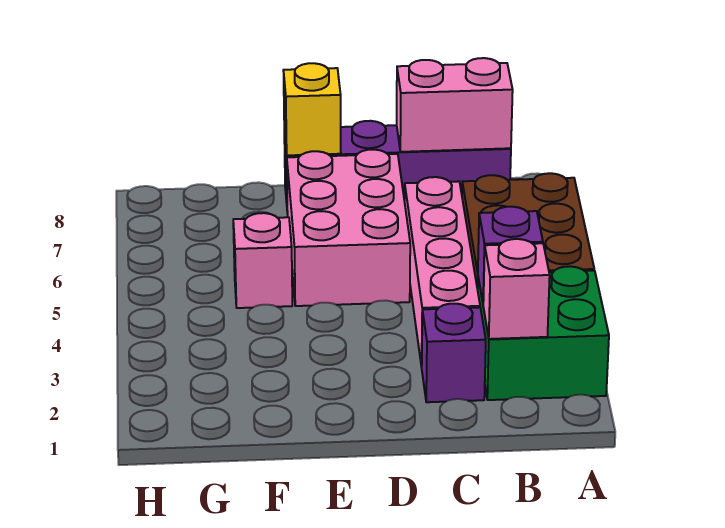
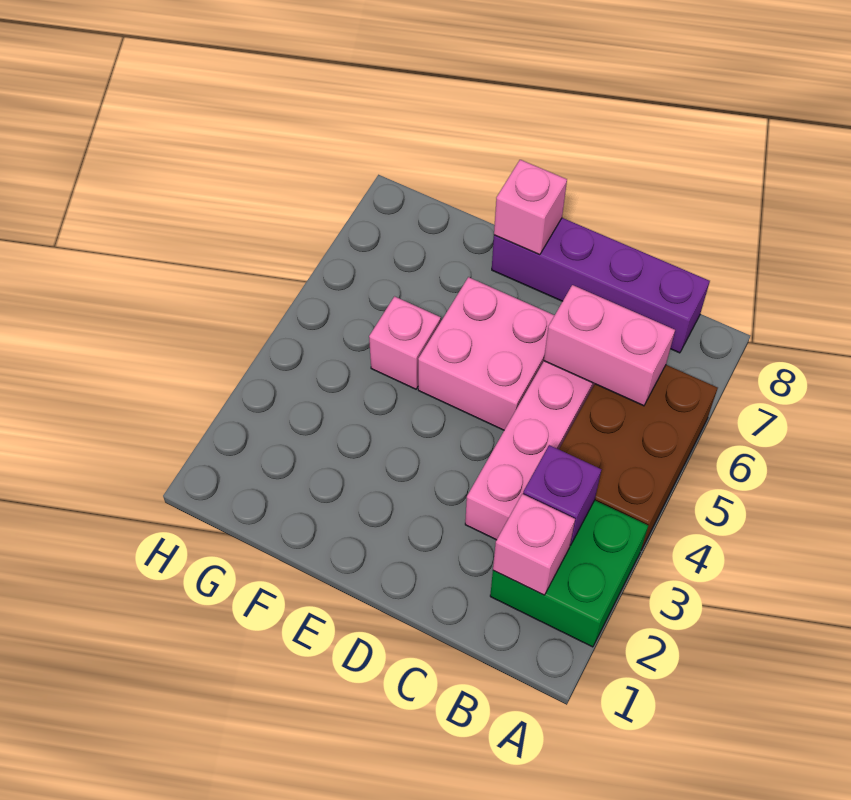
pink brick B8:C8 level 2 -> pink brick B6:C6 level 2
purple brick C2 level 1 -> none
pink brick D5:E7 level 1 -> pink brick D5:E6 level 1
yellow brick E8 level 2 -> pink brick E8 level 2

